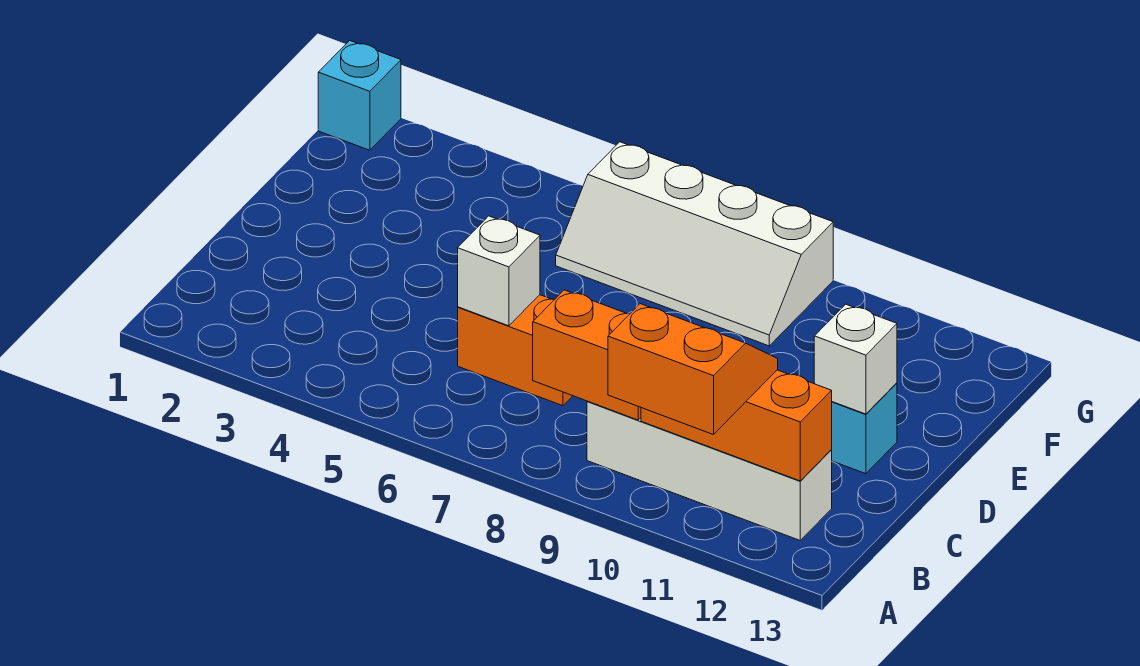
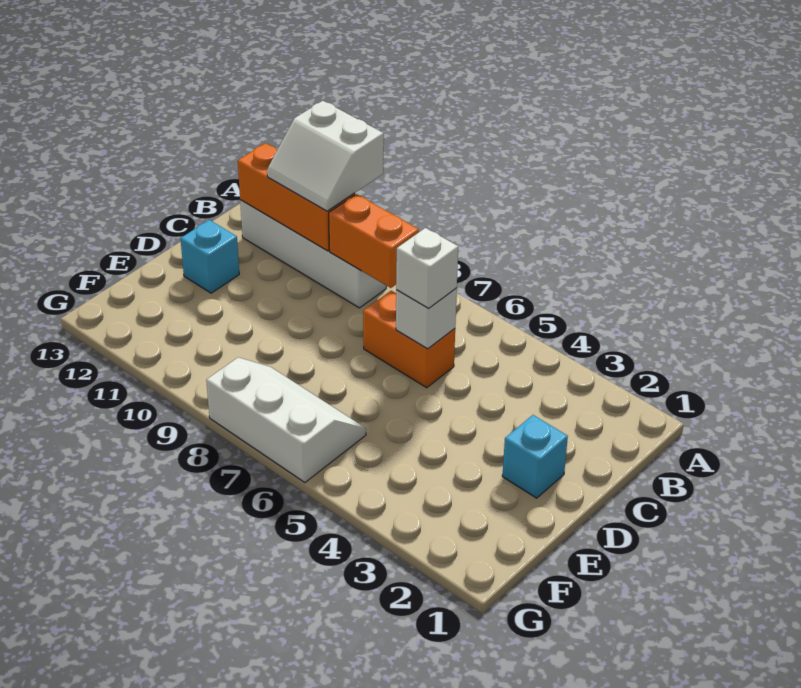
orange slope A10:B11 level 3 top A -> white slope A10:B11 level 3 top A
white brick D12 level 2 -> white brick C6 level 3
white slope F6:G9 level 1 top G -> white slope F6:G8 level 1 top G
cyan brick G1 level 1 -> cyan brick D2 level 1

